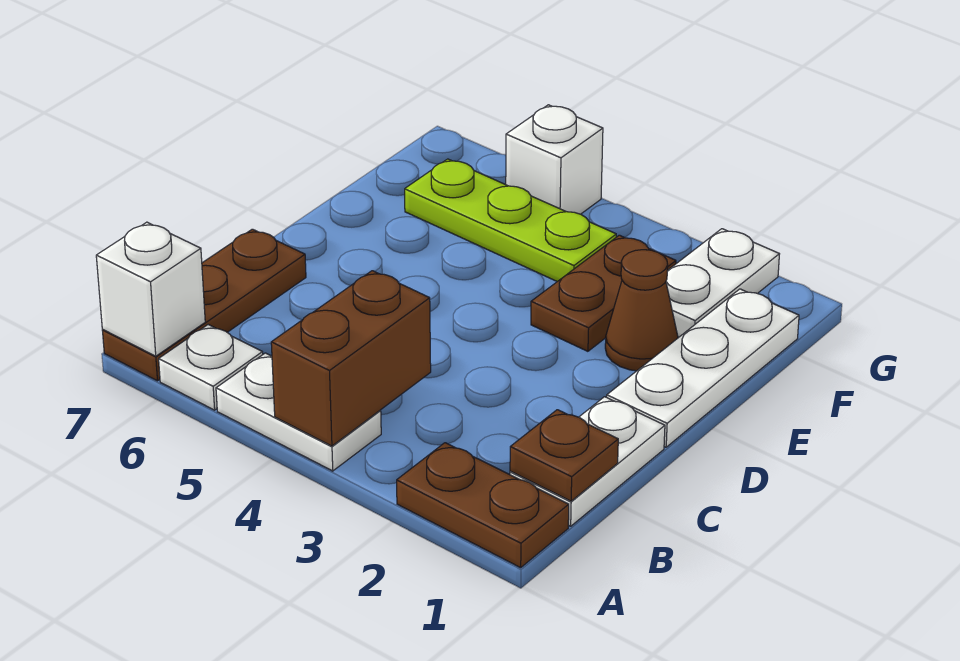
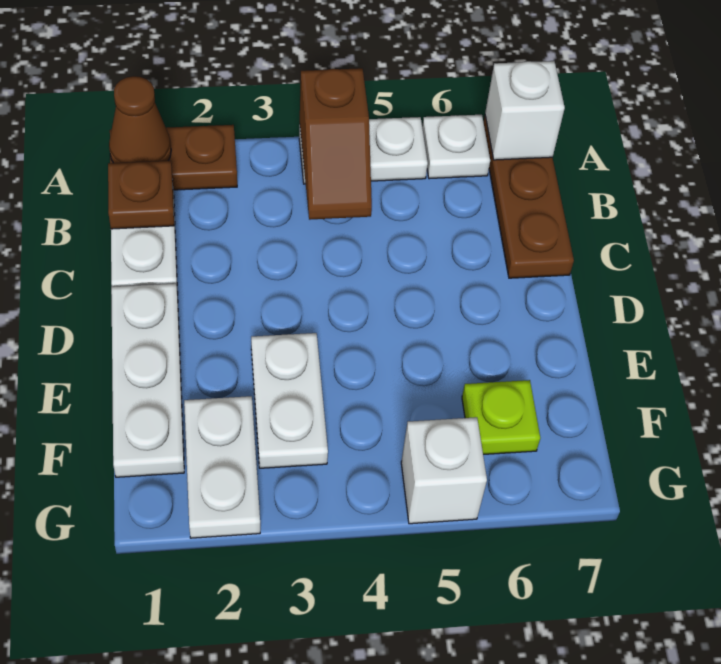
brown brick A4:B4 level 2 -> brown slope A4:B4 level 2 top A
brown cone E2 level 1 -> brown cone A1 level 2
brown plate E3:F3 level 1 -> white plate E3:F3 level 1
lime plate F4:F6 level 1 -> lime plate F6 level 1

